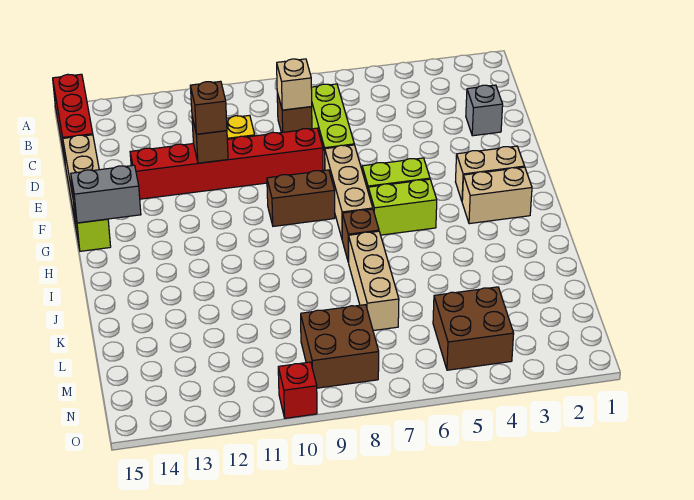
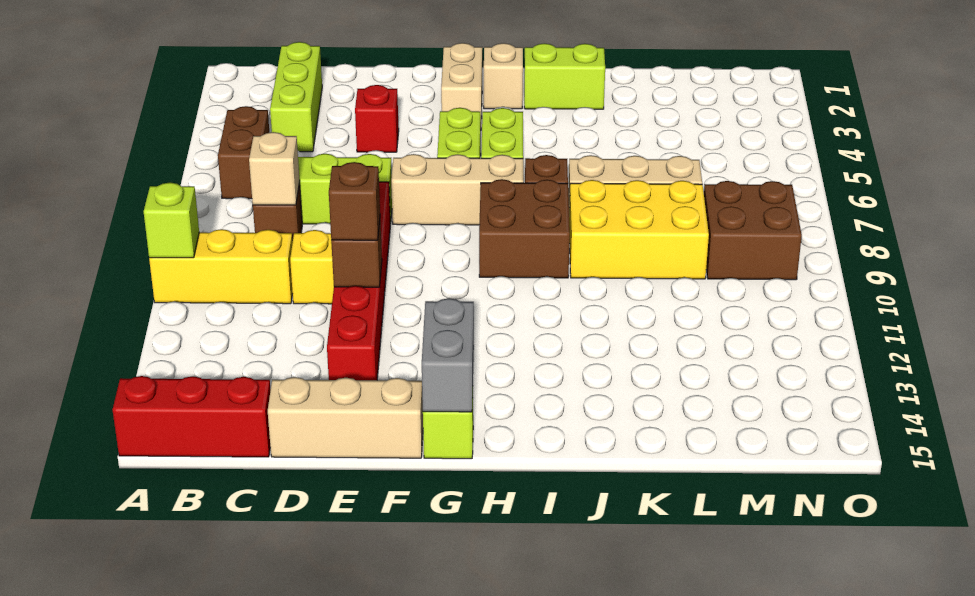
none -> yellow brick A10:C10 level 1
none -> lime brick A10 level 2
none -> lime brick C2:C4 level 1
grey brick D2 level 1 -> none
brown brick G8:G9 level 1 -> brown brick B5:B6 level 1
tan brick H2:H3 level 1 -> tan brick H2 level 1
none -> lime brick I2:J2 level 1
none -> yellow brick J8:L9 level 1
brown brick M4:N5 level 1 -> brown brick H8:I9 level 1
red brick O10 level 1 -> red brick E4 level 1

